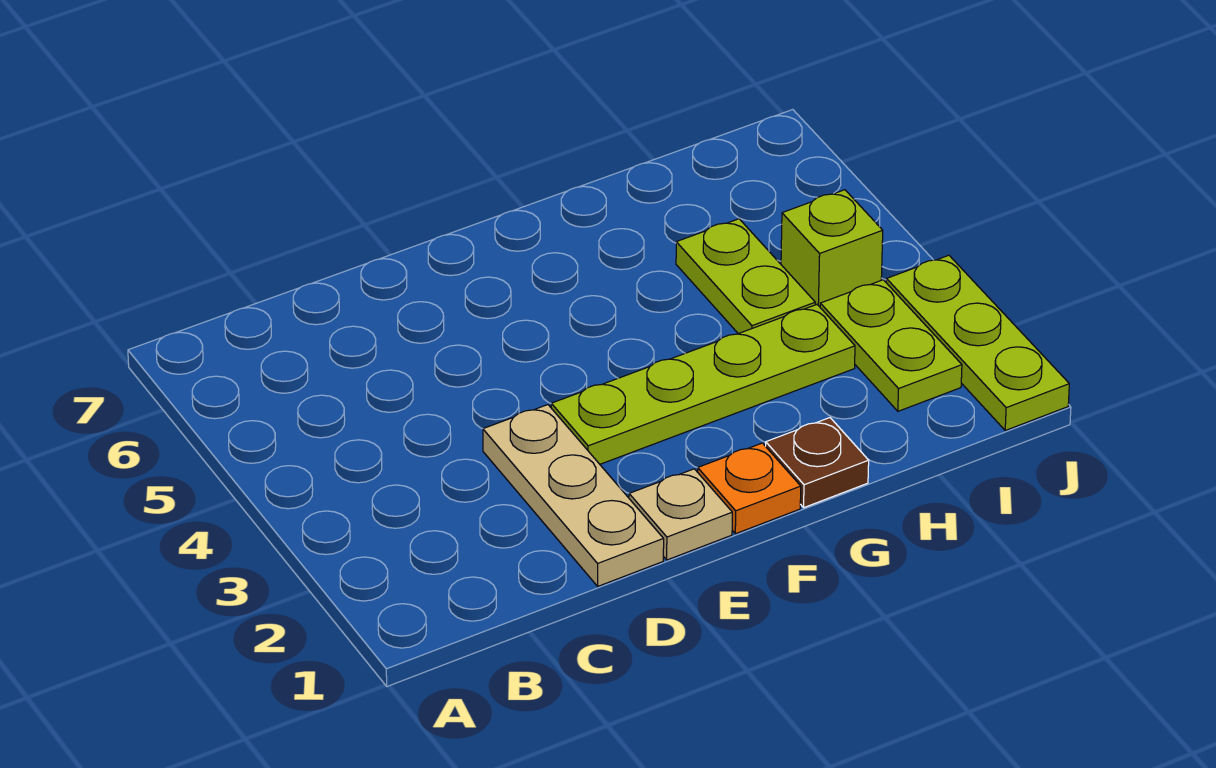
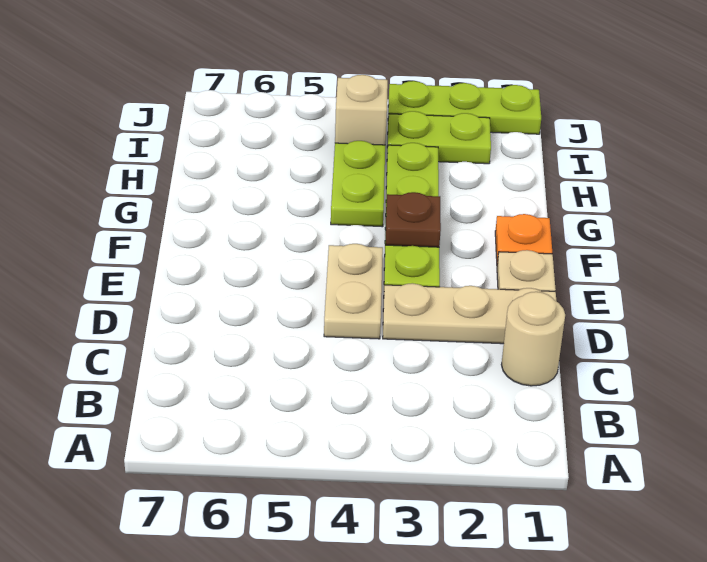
none -> tan round brick C1 level 1
none -> tan plate D4:E4 level 1
brown plate G1 level 1 -> brown plate F3 level 2
lime plate H4:H5 level 1 -> lime plate G4:H4 level 1
lime brick I4 level 1 -> tan brick I4 level 1

